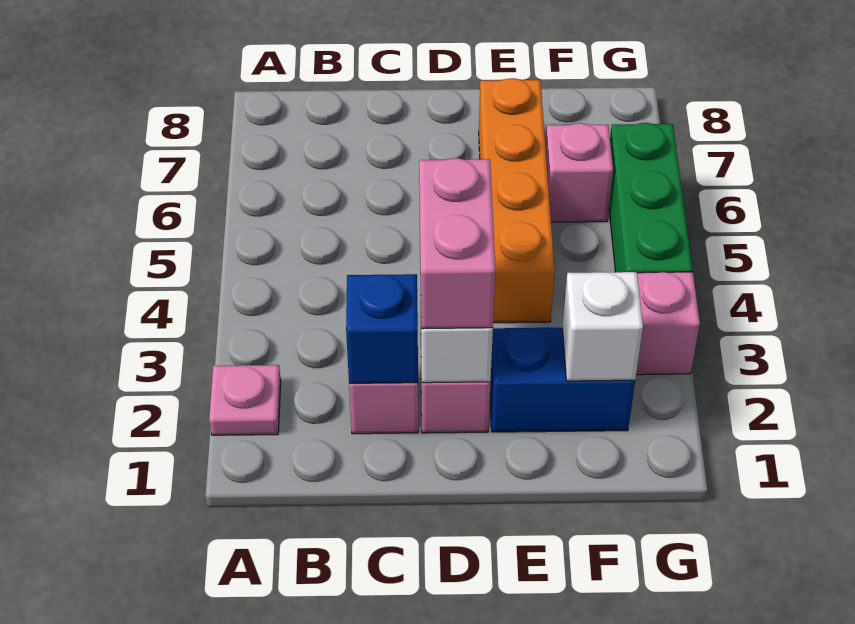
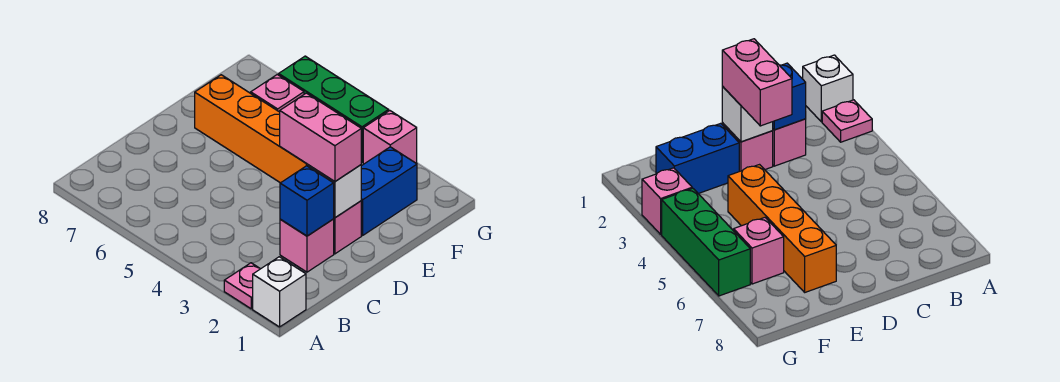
white brick F2 level 2 -> white brick A1 level 1

